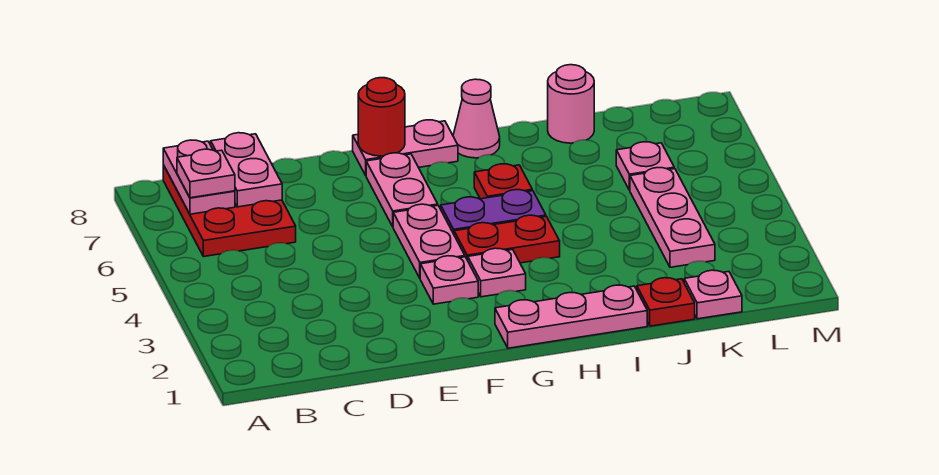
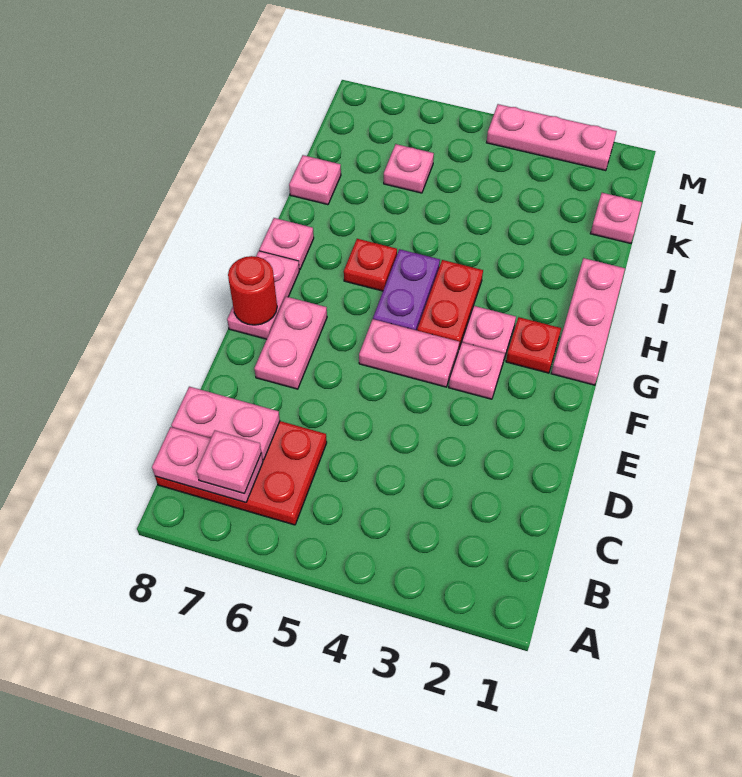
pink plate F6:F7 level 1 -> pink plate E7:F7 level 1
pink cone H8 level 1 -> pink plate H8 level 1
red plate J1 level 1 -> red plate G2 level 1
pink round brick J8 level 1 -> pink plate J8 level 1
pink plate K3:K5 level 1 -> pink plate M2:M4 level 1

